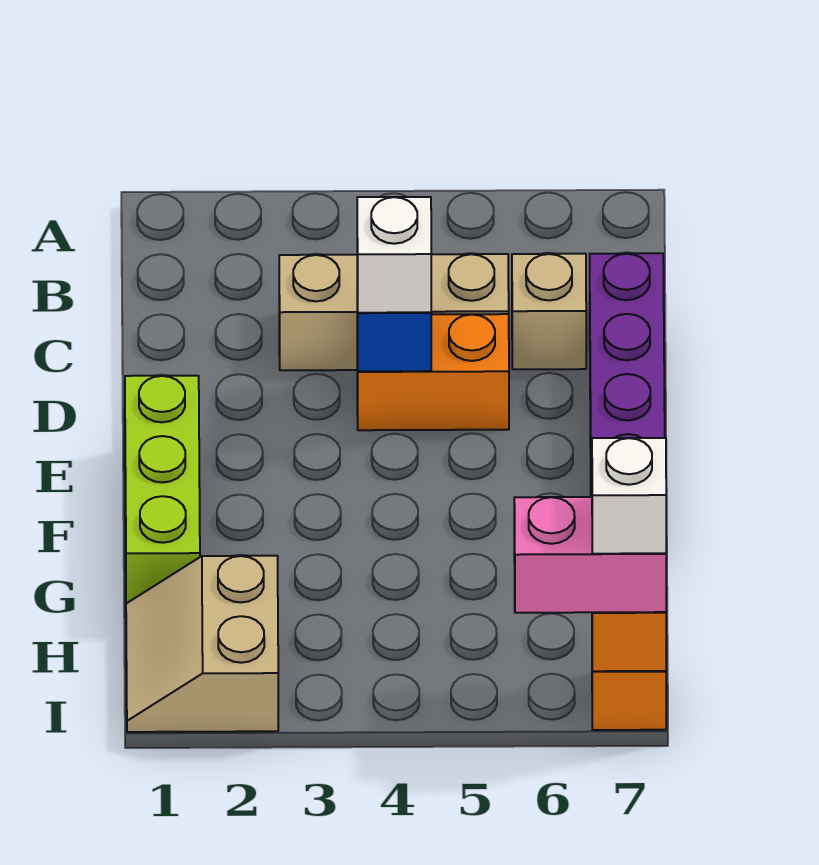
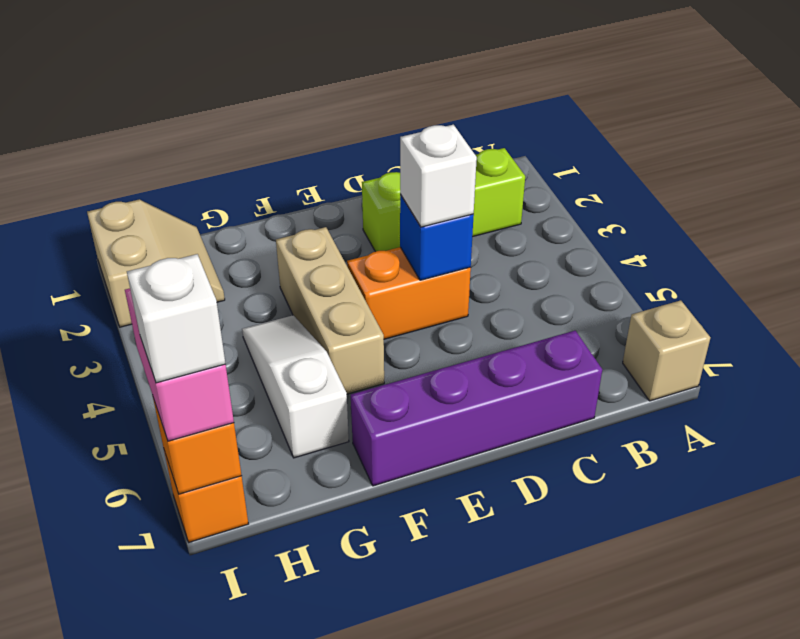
tan brick C3:C5 level 1 -> tan brick F3:F5 level 1
tan brick C6 level 1 -> tan brick A7 level 1
orange brick D4:D5 level 1 -> orange brick D4:E4 level 1
lime brick E1:G1 level 1 -> lime brick B2:D2 level 1
none -> white slope G4:G6 level 1 top 6
tan slope H1:I2 level 1 top 2 -> tan slope H1:I2 level 1 top I

